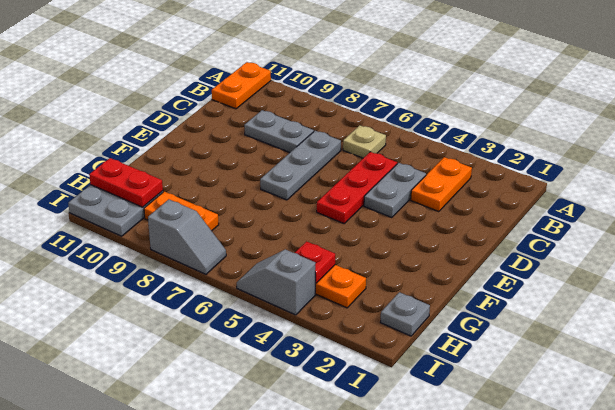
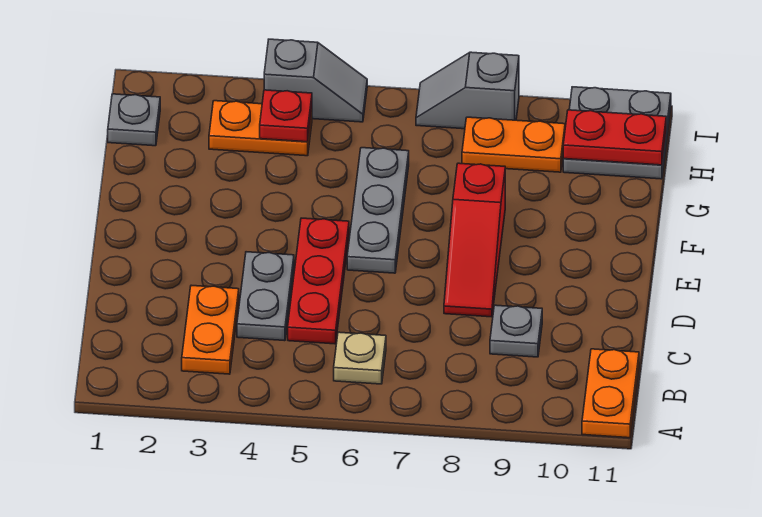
grey plate C7:E7 level 1 -> grey plate E6:G6 level 1
grey plate C8:C9 level 1 -> grey plate C9 level 1
none -> red slope D8:F8 level 1 top F

